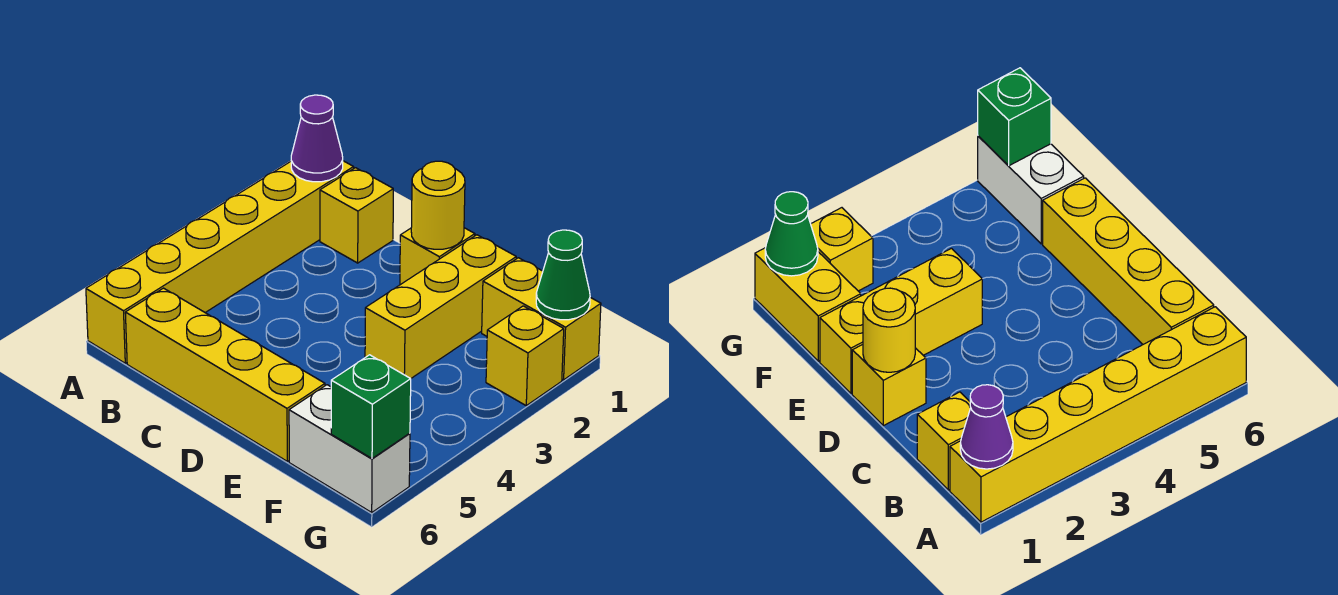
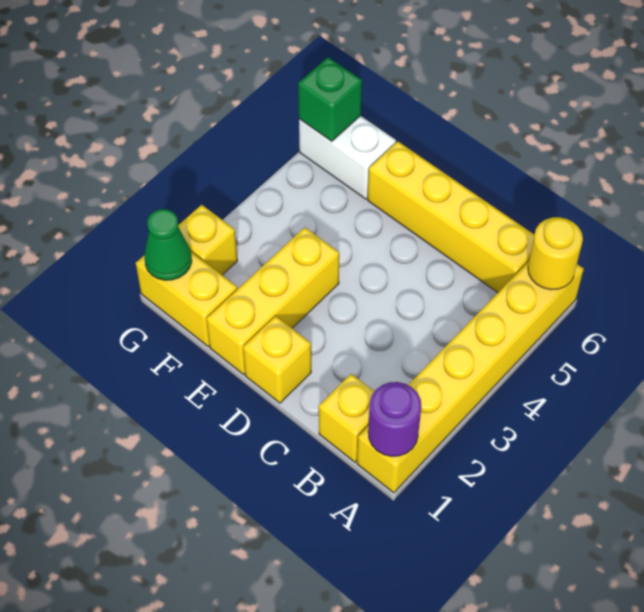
purple cone A1 level 2 -> purple round brick A1 level 2
yellow round brick D1 level 2 -> yellow round brick A6 level 2

